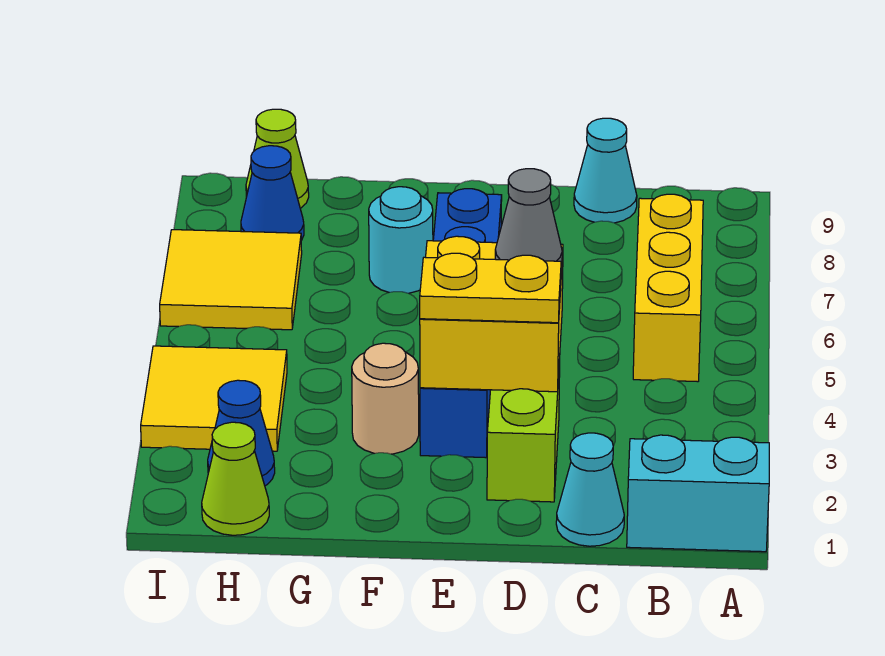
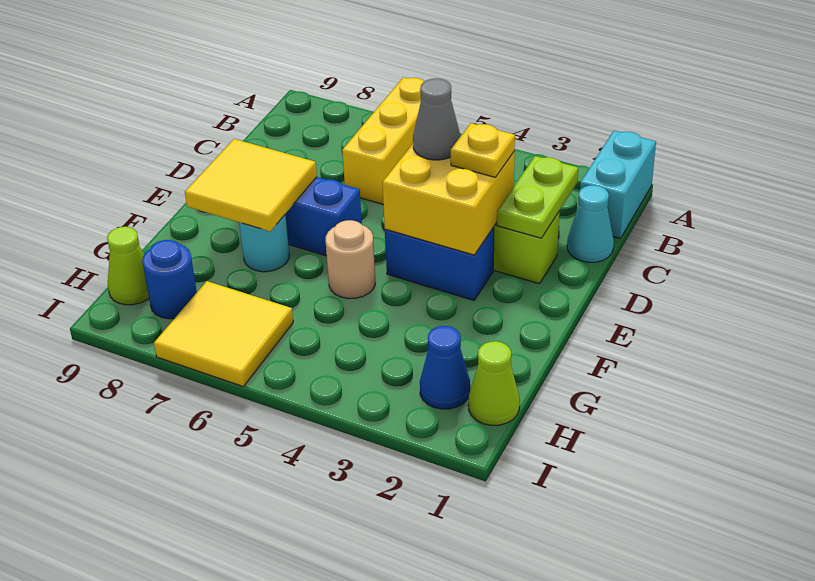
yellow brick B5:B7 level 1 -> yellow brick A6:C6 level 1
none -> lime plate C2:D2 level 2
cyan cone C9 level 1 -> none
yellow plate D3:E3 level 3 -> yellow plate D3 level 3
tan round brick F3 level 1 -> tan round brick F5 level 1
yellow tile H3:I4 level 1 -> yellow tile E7:F8 level 2
blue cone H8 level 1 -> blue round brick H8 level 1

